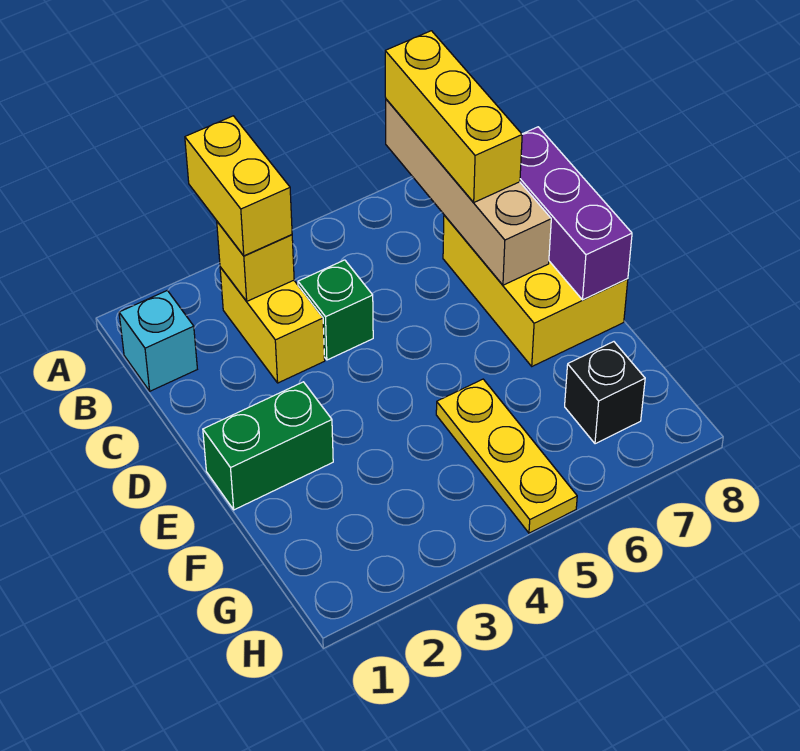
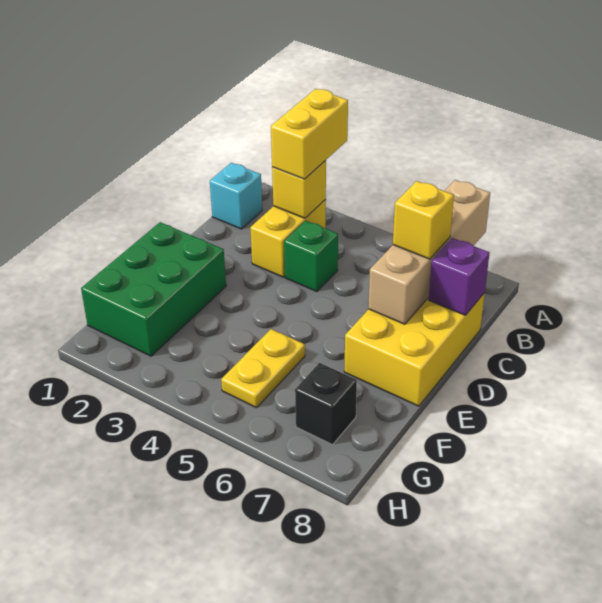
yellow brick A7:C7 level 3 -> yellow brick C7 level 3
purple brick C8:E8 level 2 -> purple brick C8 level 2
green brick E1:E2 level 1 -> green brick E1:G2 level 1
yellow plate F5:H5 level 1 -> yellow plate F5:G5 level 1

